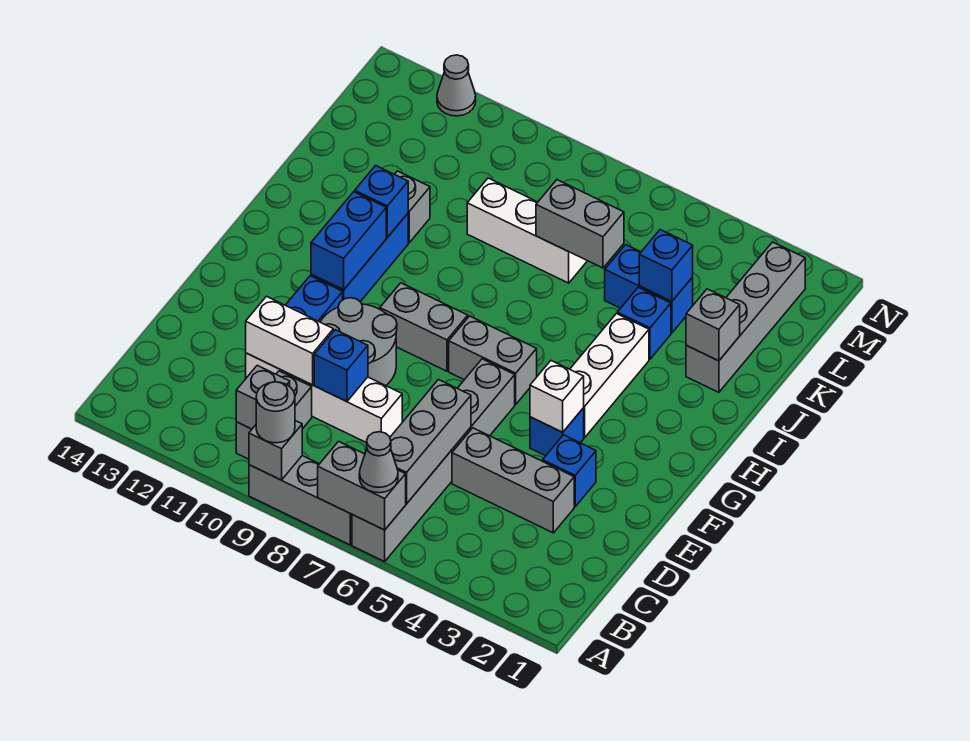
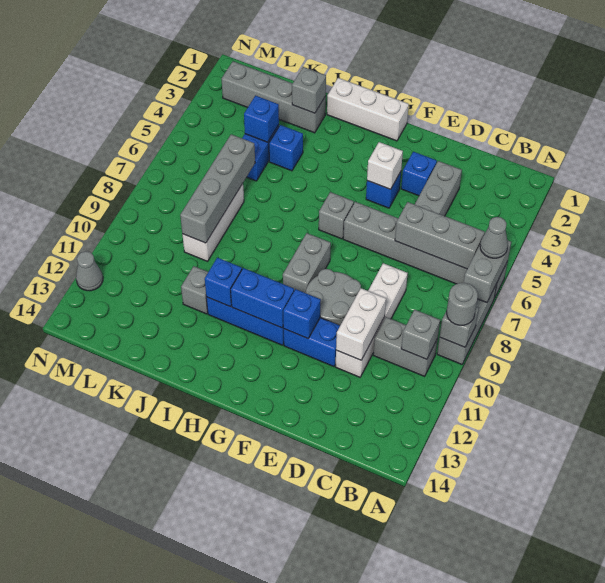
blue brick D9 level 2 -> blue brick F11 level 2
white brick G4:I4 level 1 -> white brick G1:I1 level 1
grey brick G6:G7 level 1 -> grey brick G6 level 1
grey brick K6:K7 level 2 -> grey brick K6:K9 level 2

